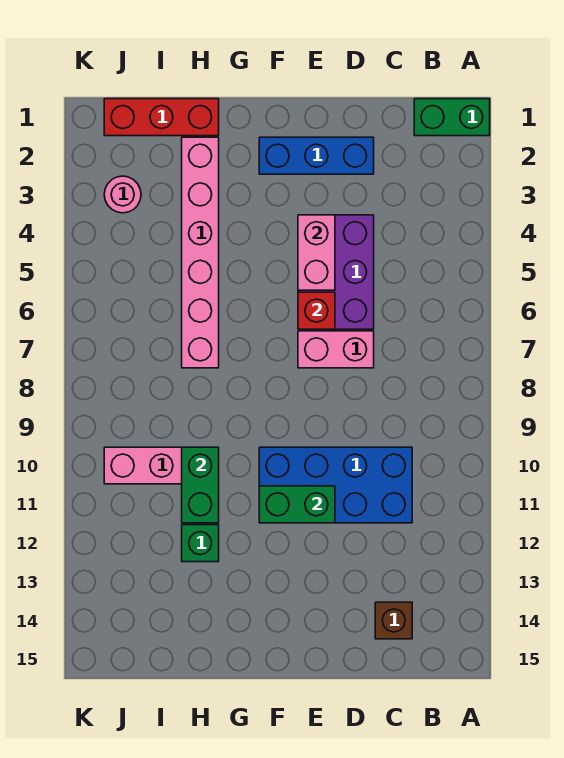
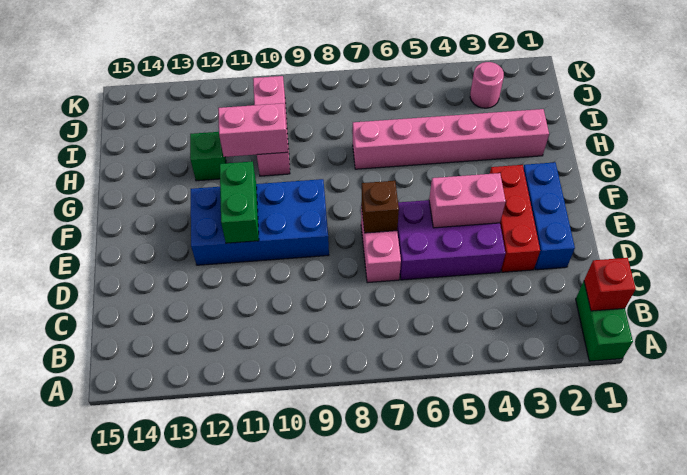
blue brick C10:F11 level 1 -> blue brick E9:F12 level 1
brown brick C14 level 1 -> brown brick E7 level 2
red brick E6 level 2 -> red brick B1 level 2
red brick H1:J1 level 1 -> red brick D3:F3 level 1
green brick H10:H11 level 2 -> pink brick H10:H11 level 2

